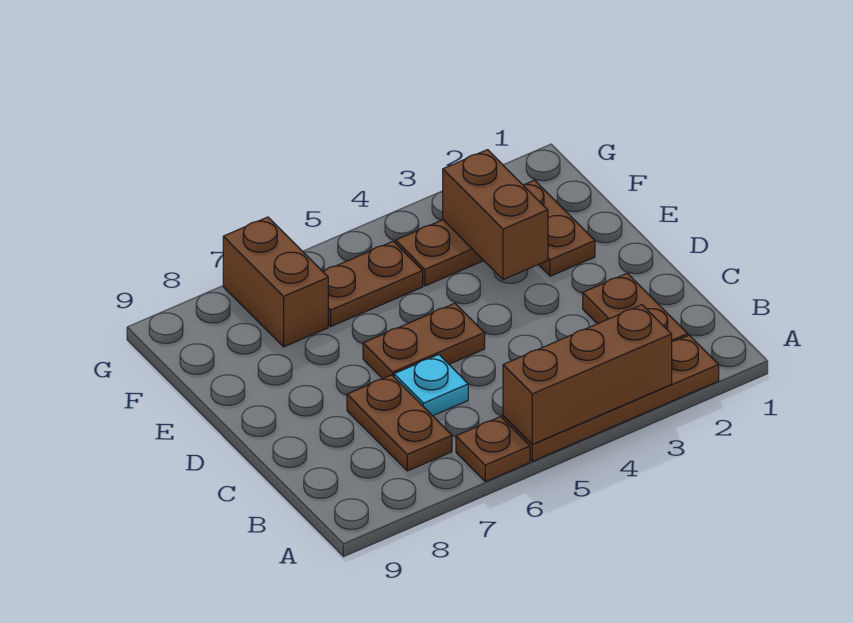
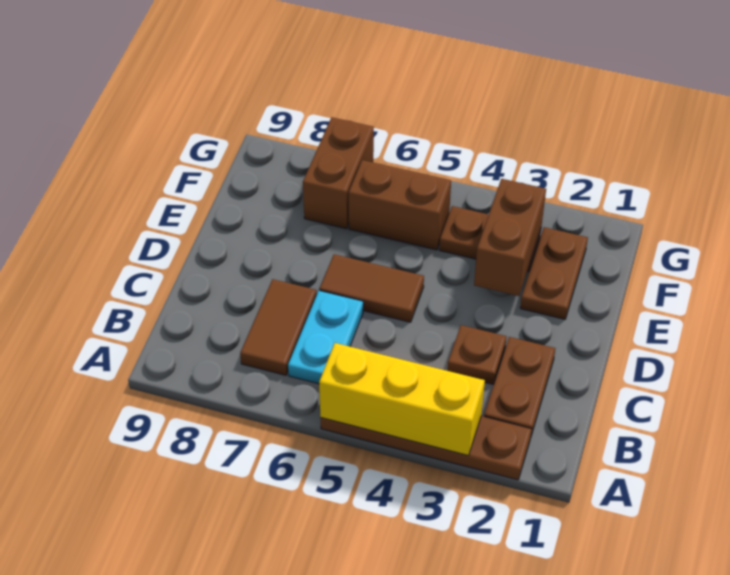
brown brick A3:A5 level 2 -> yellow brick A3:A5 level 2
brown plate A6 level 1 -> brown plate C3 level 1
brown plate B7:C7 level 1 -> brown tile B7:C7 level 1
cyan plate C6 level 1 -> cyan plate B6:C6 level 1
brown plate D5:D6 level 1 -> brown tile D5:D6 level 1
brown plate F5:F6 level 1 -> brown brick F5:F6 level 1

